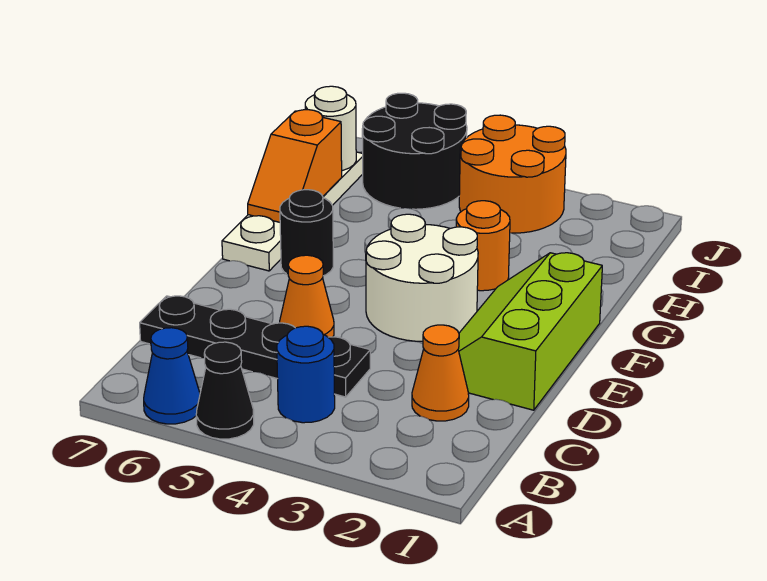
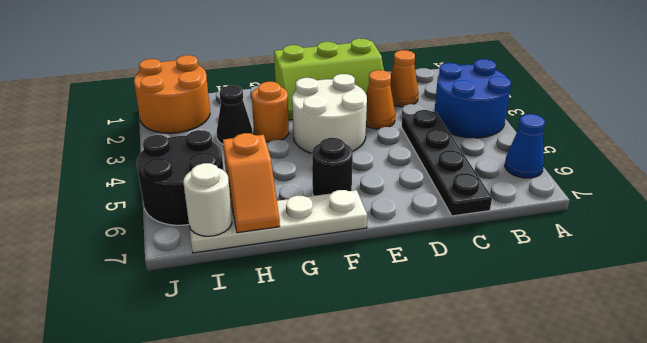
black cone A5 level 1 -> black cone H3 level 1
blue round brick B4 level 1 -> blue round brick A3:B4 level 1
orange cone D5 level 1 -> orange cone D3 level 1
orange slope G7:H7 level 2 top H -> orange slope H6:H7 level 2 top 6
orange round brick I3:J4 level 1 -> orange round brick I1:J2 level 1

